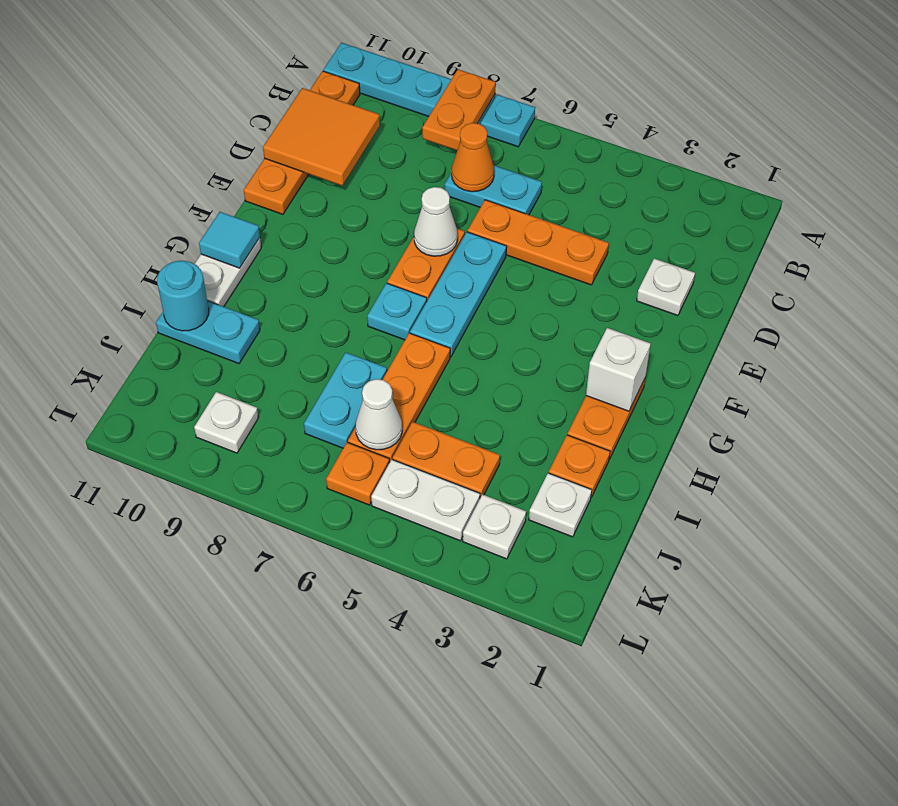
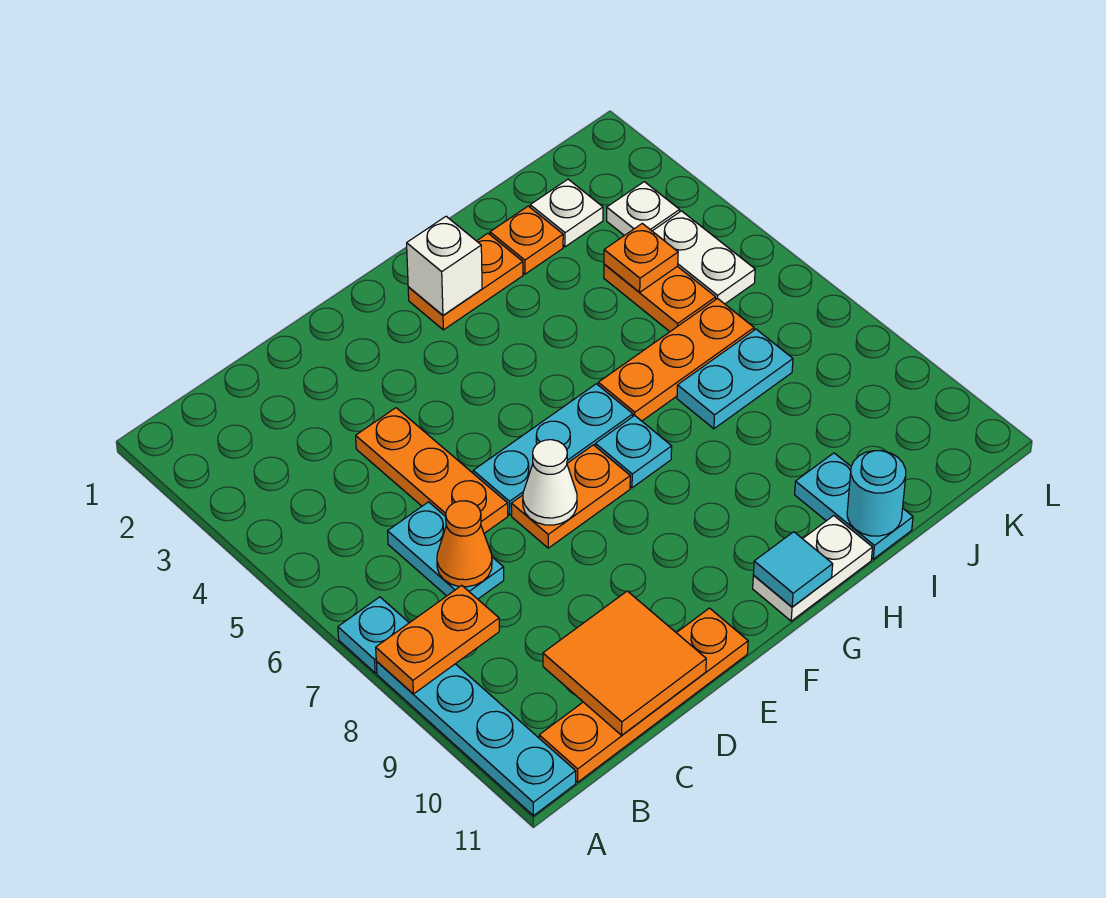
white plate D2 level 1 -> none
white cone J6 level 2 -> none
orange plate K6 level 1 -> orange plate J4 level 2
white plate K9 level 1 -> none

